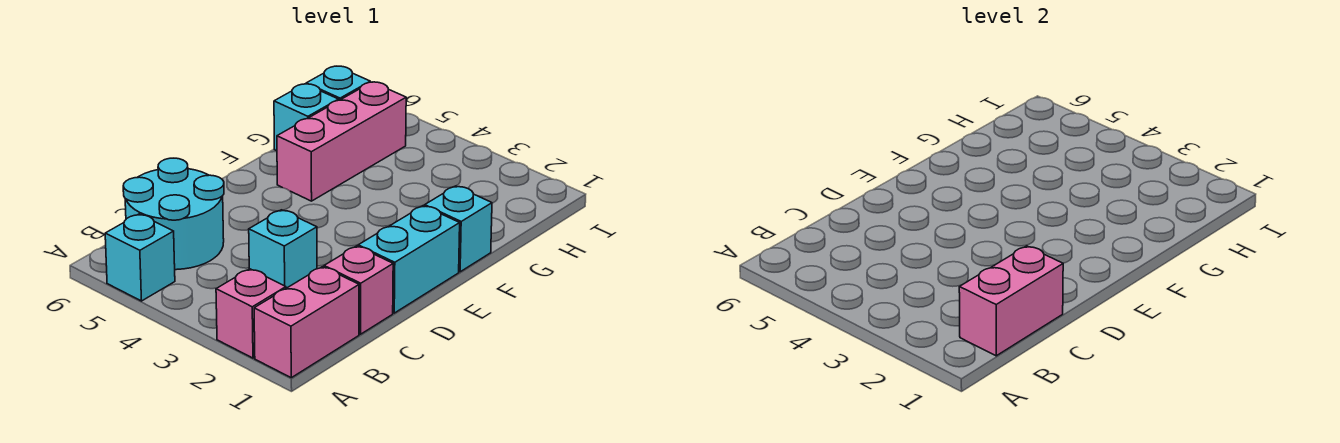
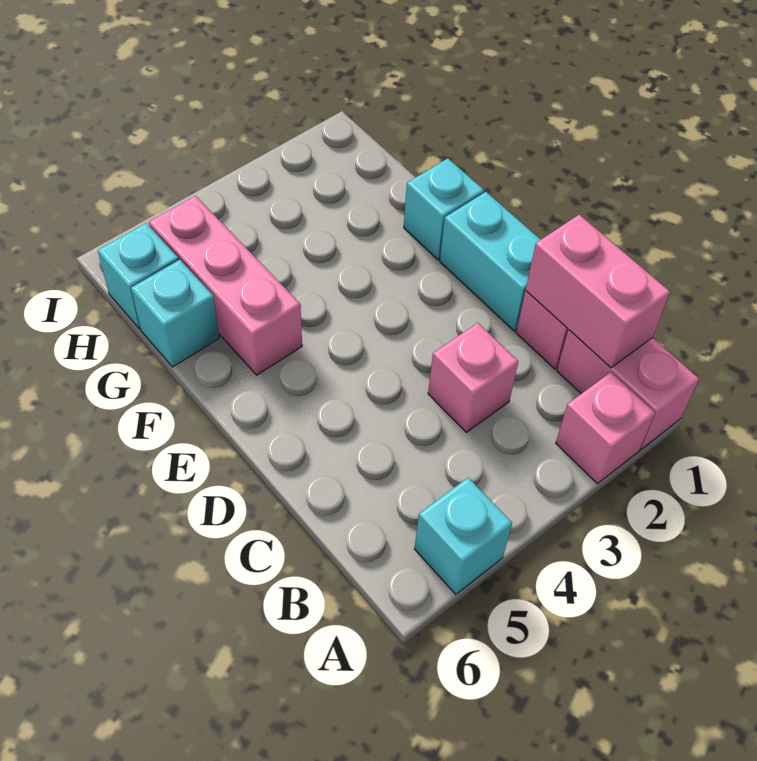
cyan round brick B5:C6 level 1 -> none
cyan brick C3 level 1 -> pink brick C3 level 1

